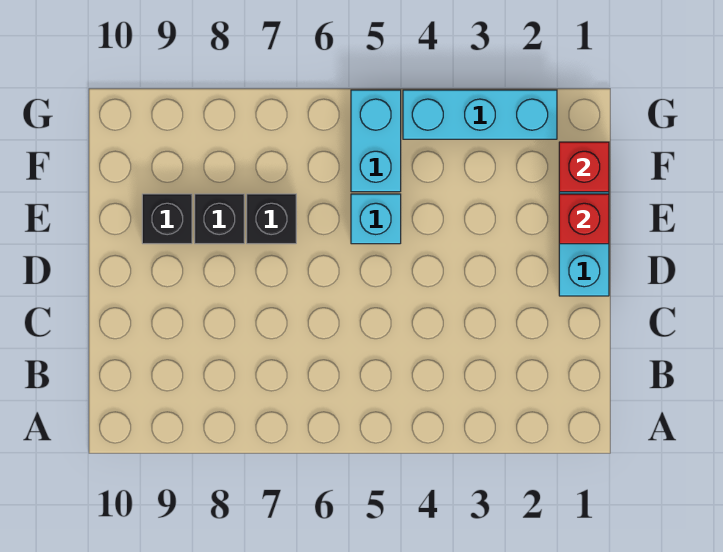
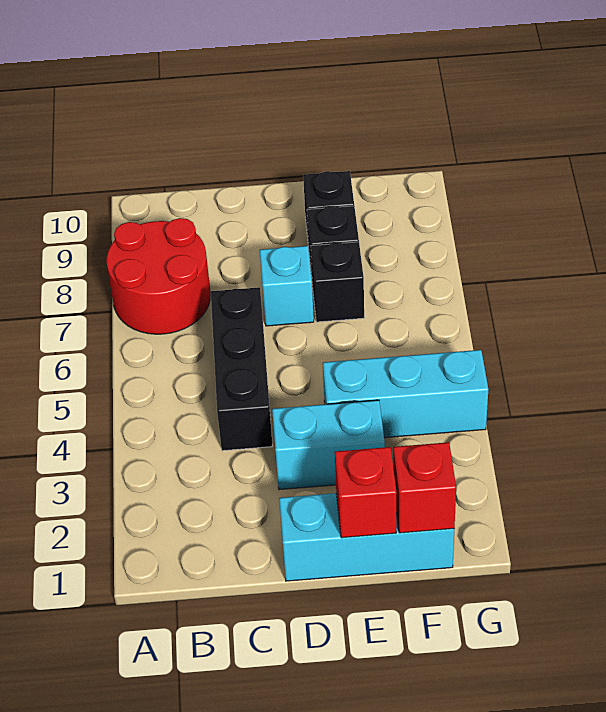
none -> red round brick A7:B8 level 1
none -> black brick C4:C6 level 1
cyan brick E5 level 1 -> cyan brick D7 level 1
cyan brick F5:G5 level 1 -> cyan brick D3:E3 level 1
cyan brick G2:G4 level 1 -> cyan brick E4:G4 level 1

